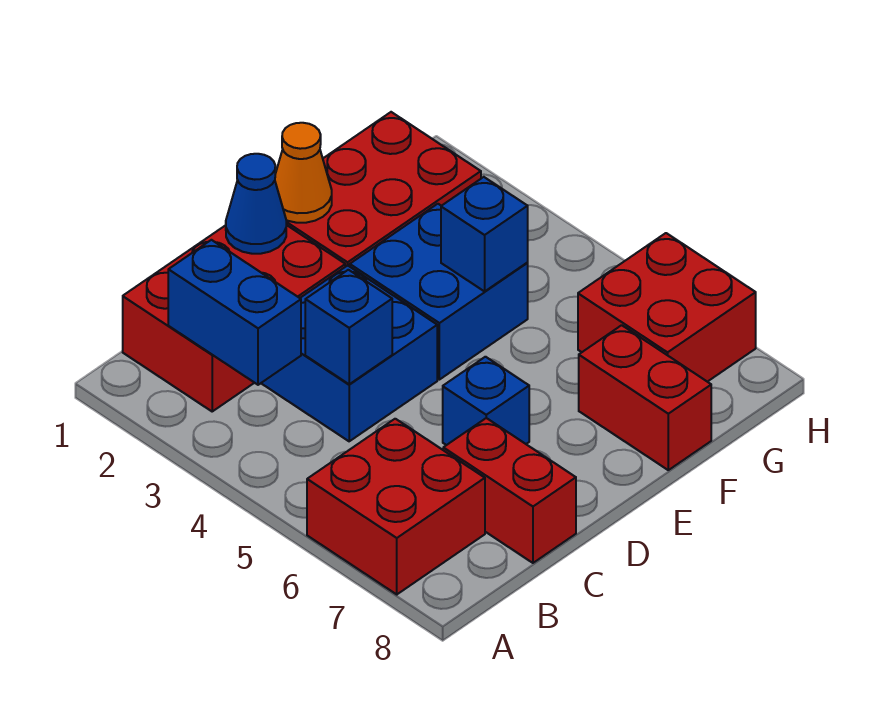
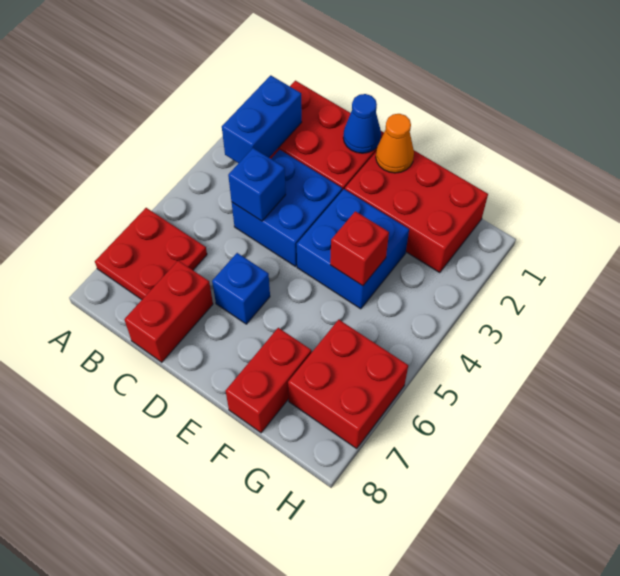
red brick A6:B7 level 1 -> red plate A6:B7 level 1
blue brick F4 level 2 -> red brick F4 level 2

